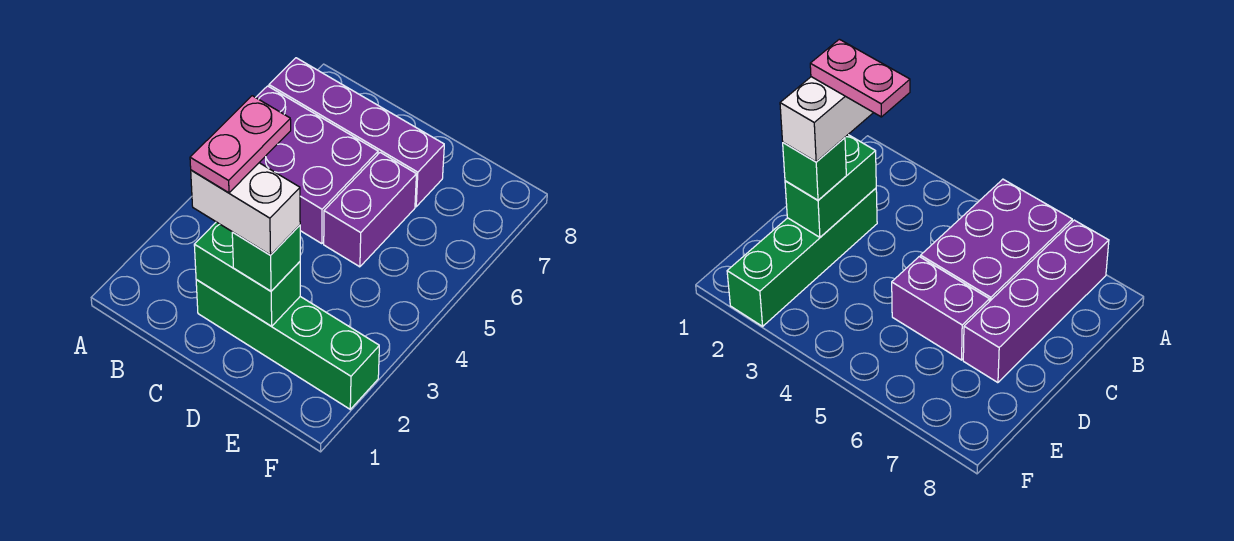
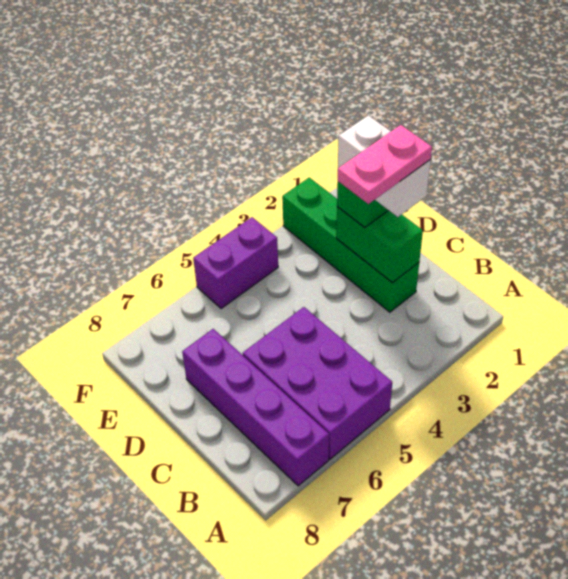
purple brick D5:D6 level 1 -> purple brick F4:F5 level 1

